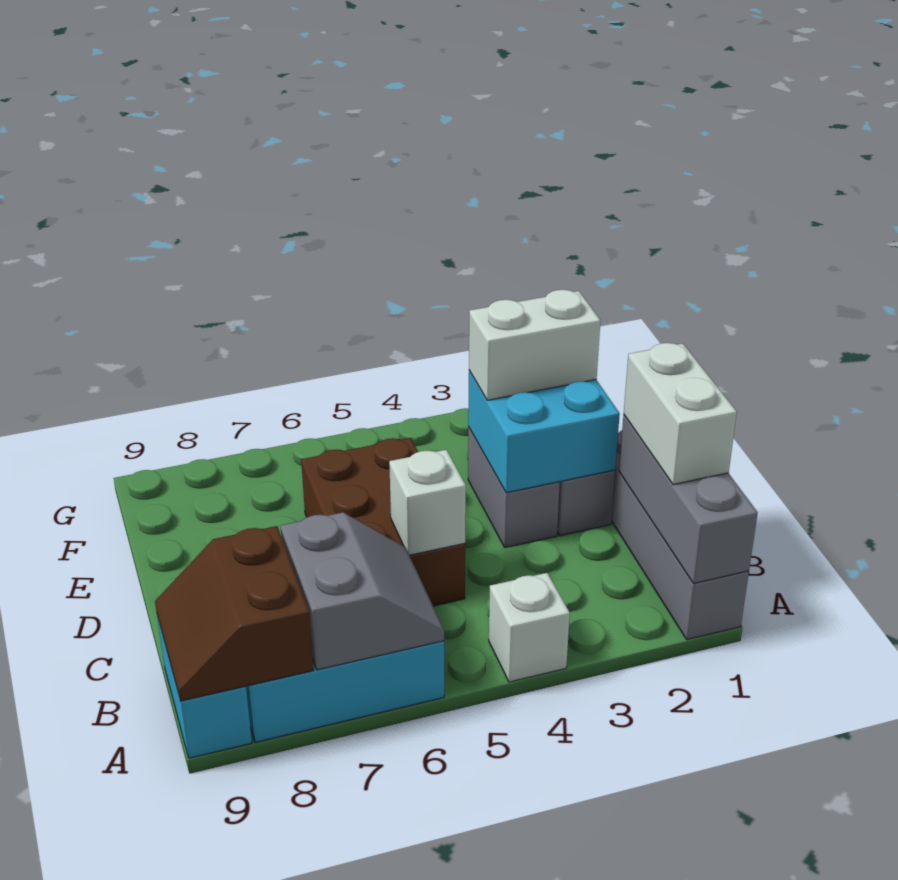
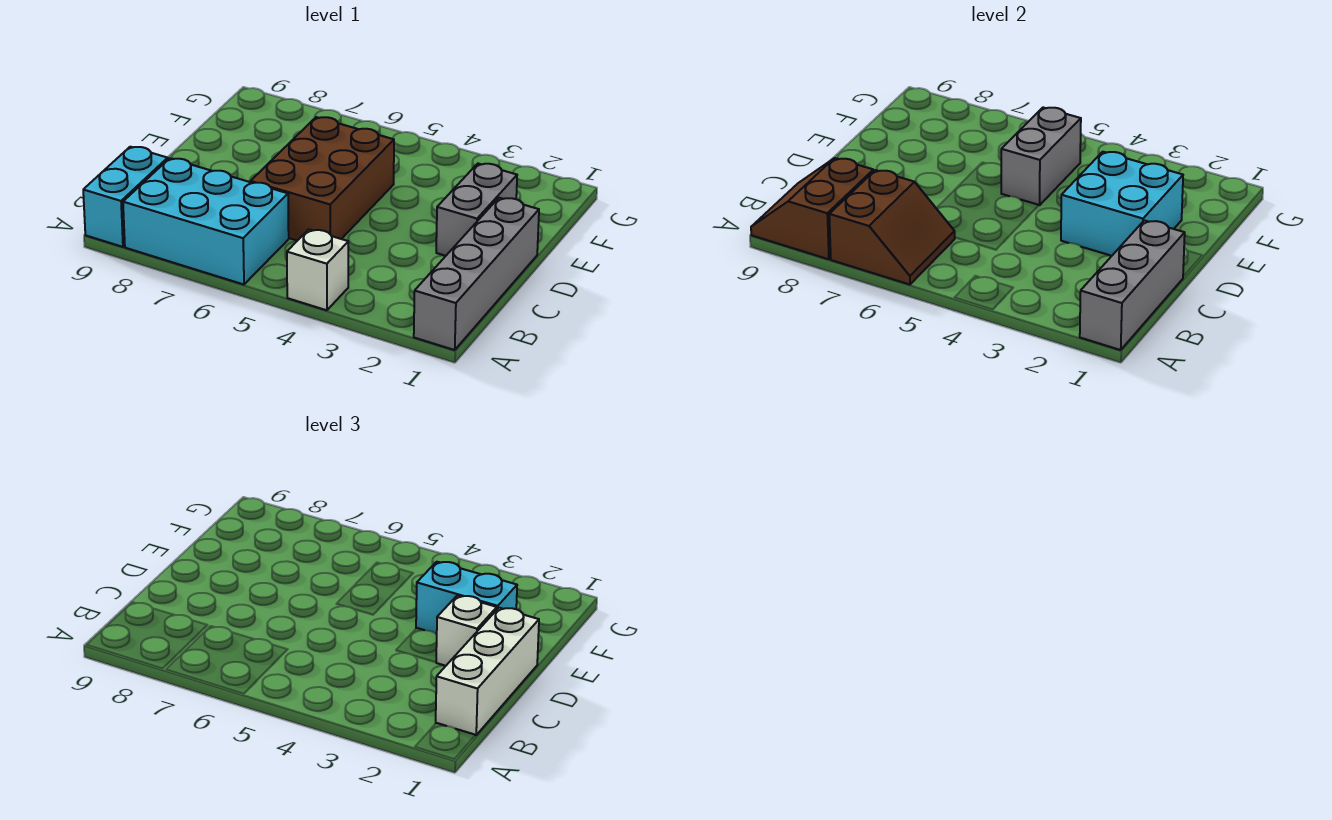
grey slope A6:B7 level 2 top 7 -> brown slope A6:B7 level 2 top 7
white brick B1:C1 level 3 -> white brick B1:D1 level 3
white brick C5 level 2 -> white brick D2 level 3
grey brick D3:E3 level 1 -> grey brick E5:F5 level 2
white brick E2:E3 level 3 -> cyan brick E2:E3 level 3

